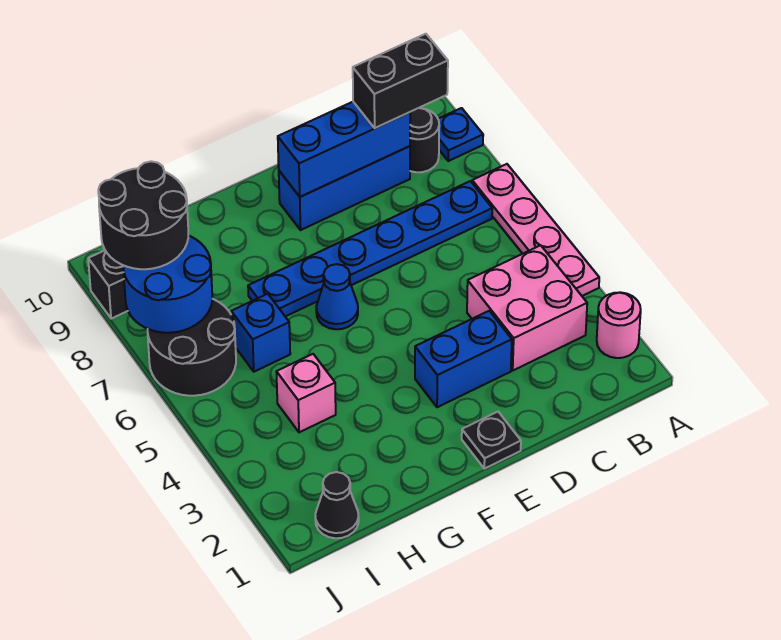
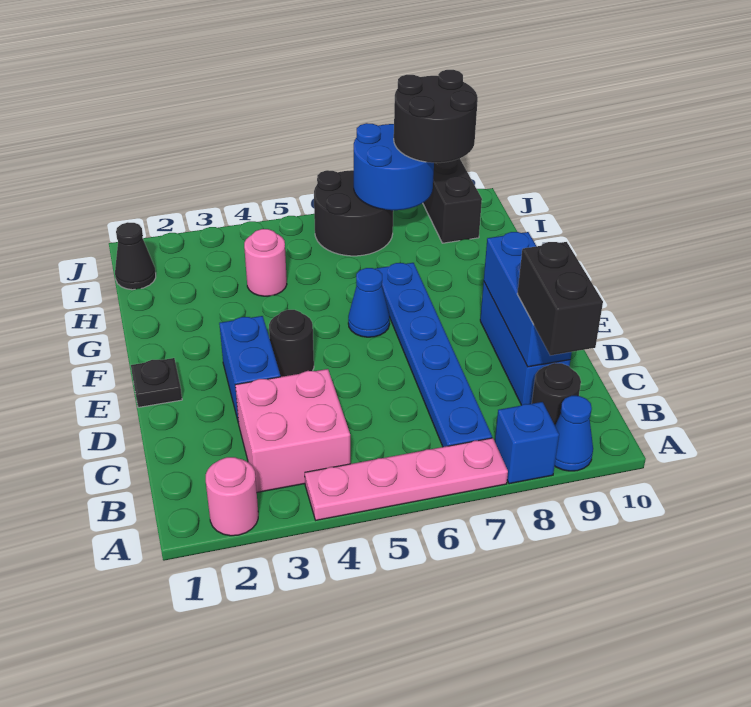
blue plate A9 level 1 -> blue cone A9 level 1
none -> black round brick E4 level 1
pink brick H4 level 1 -> pink round brick H4 level 1
blue brick H6 level 1 -> blue brick A8 level 1

